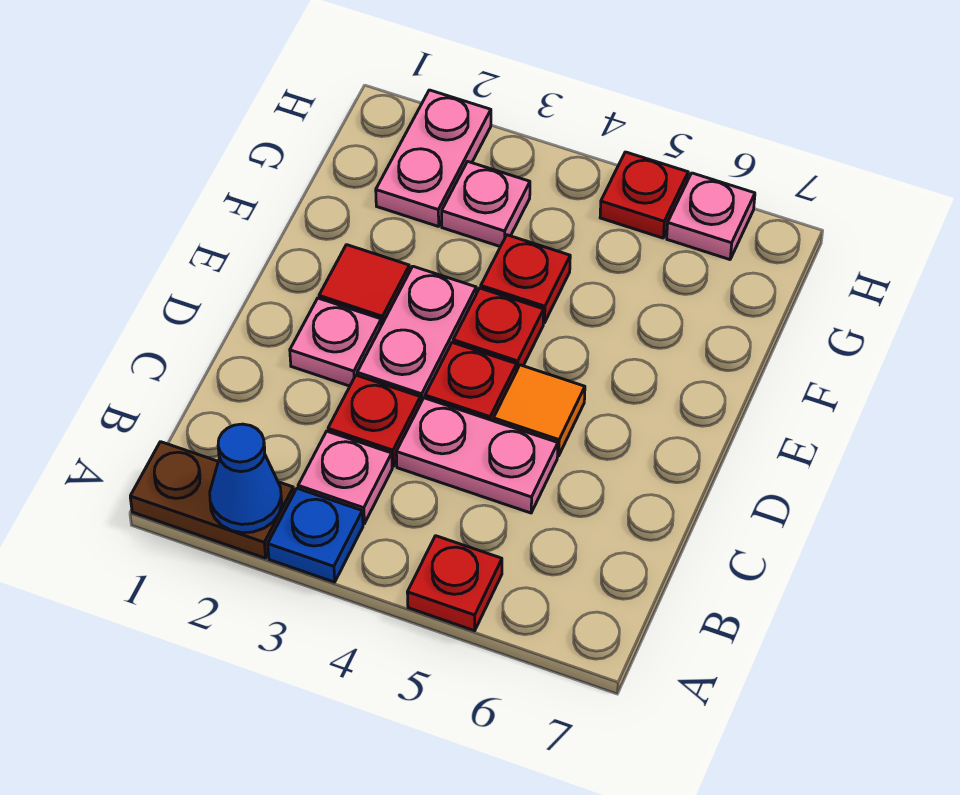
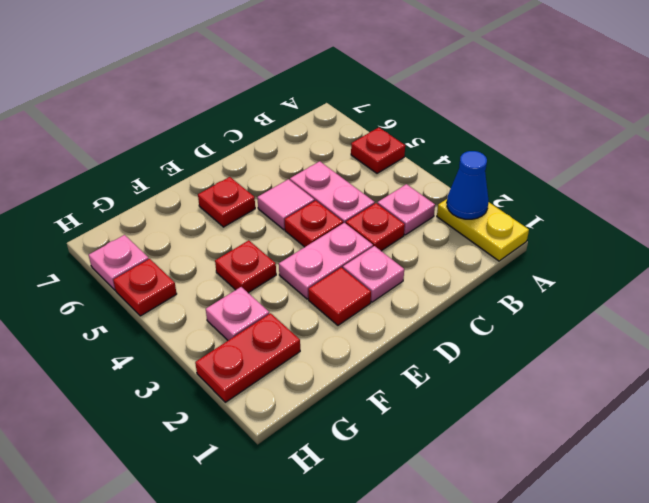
brown plate A1:A2 level 1 -> yellow plate A1:A2 level 1
blue plate A3 level 1 -> none
orange tile D5 level 1 -> pink tile D5 level 1
red plate E4 level 1 -> red plate E6 level 1
pink plate G2:H2 level 1 -> red plate G2:H2 level 1

